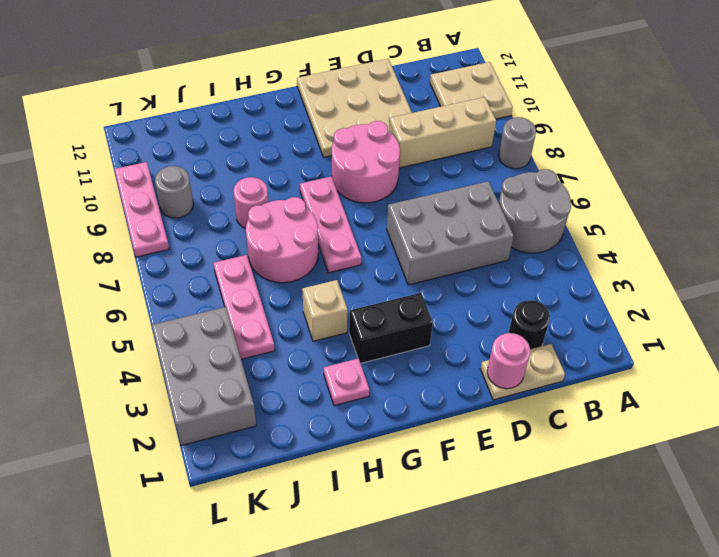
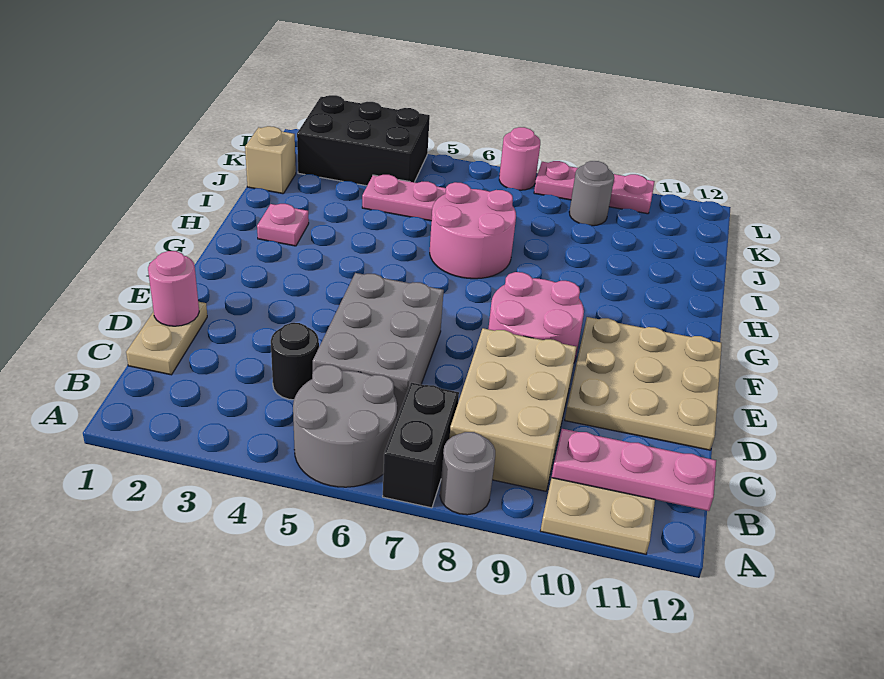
tan brick B9:D9 level 1 -> tan brick B8:D9 level 1
black round brick C2 level 1 -> black round brick C4 level 1
black brick F3:G3 level 1 -> black brick A7:B7 level 1
pink plate G6:G8 level 1 -> pink plate B10:B12 level 2
tan brick H4 level 1 -> tan brick J1 level 1
pink round brick I8 level 1 -> pink round brick L7 level 1
grey brick K2:L4 level 1 -> black brick K2:L4 level 1

